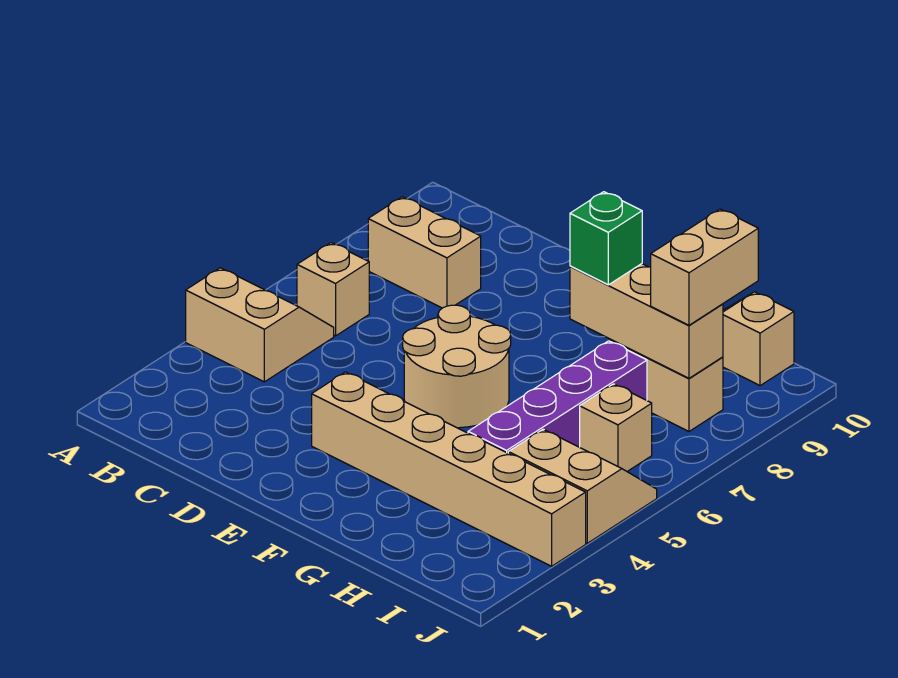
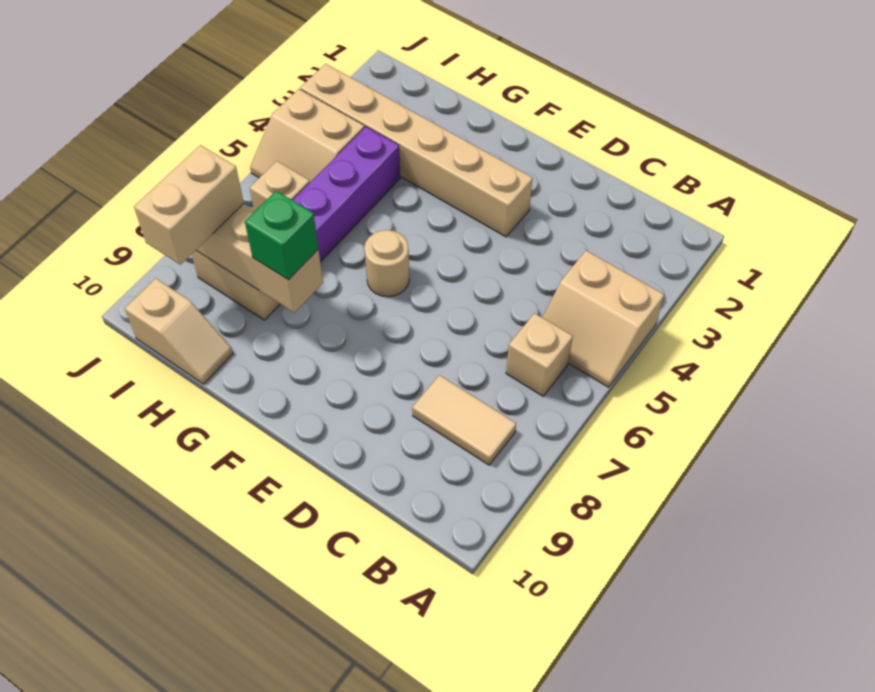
tan brick B8:C8 level 1 -> tan tile B8:C8 level 1
tan round brick E5:F6 level 1 -> tan round brick F6 level 1

